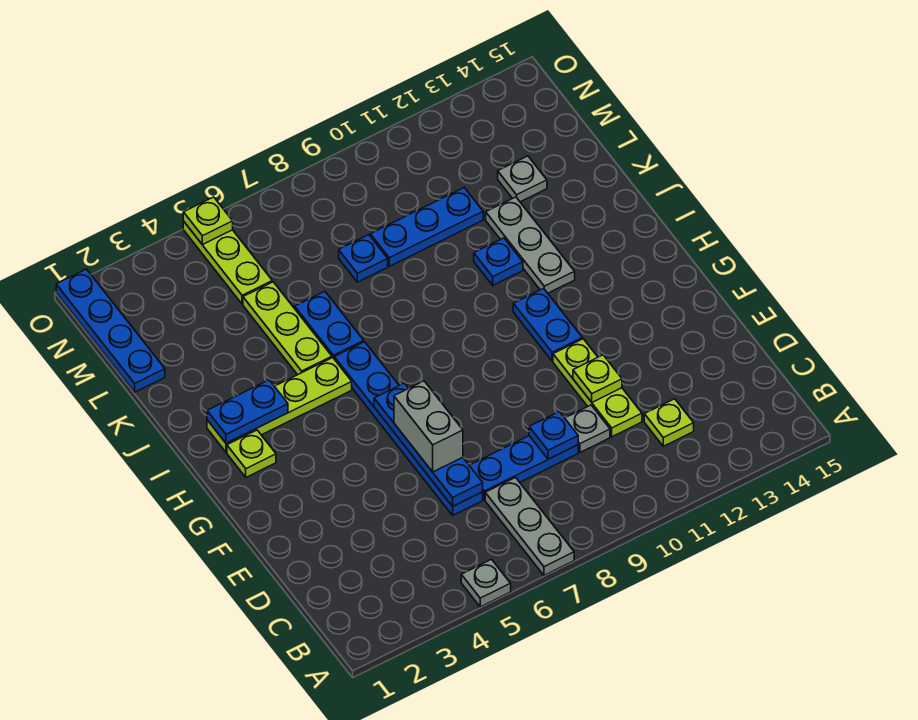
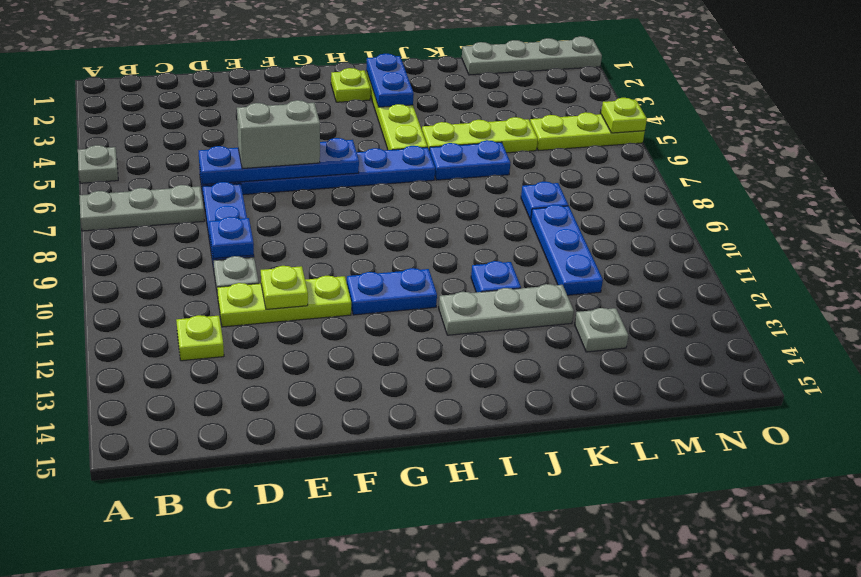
blue plate L1:O1 level 1 -> grey plate L1:O1 level 1

